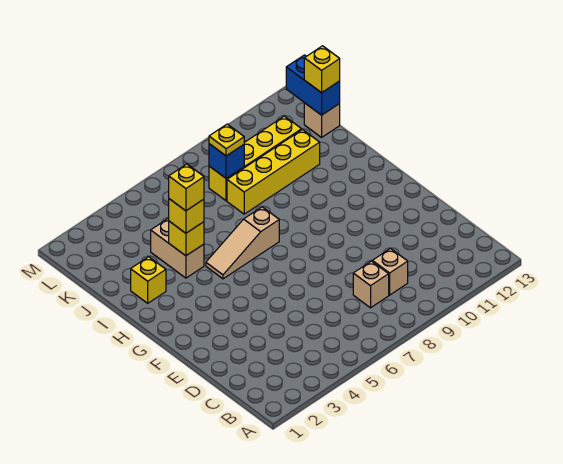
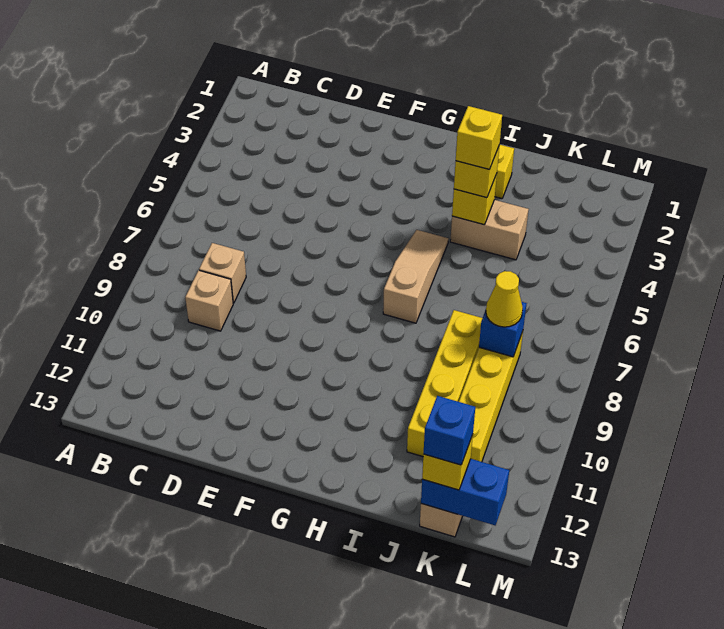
yellow plate K8 level 3 -> yellow cone K8 level 3
none -> blue brick K13 level 4

